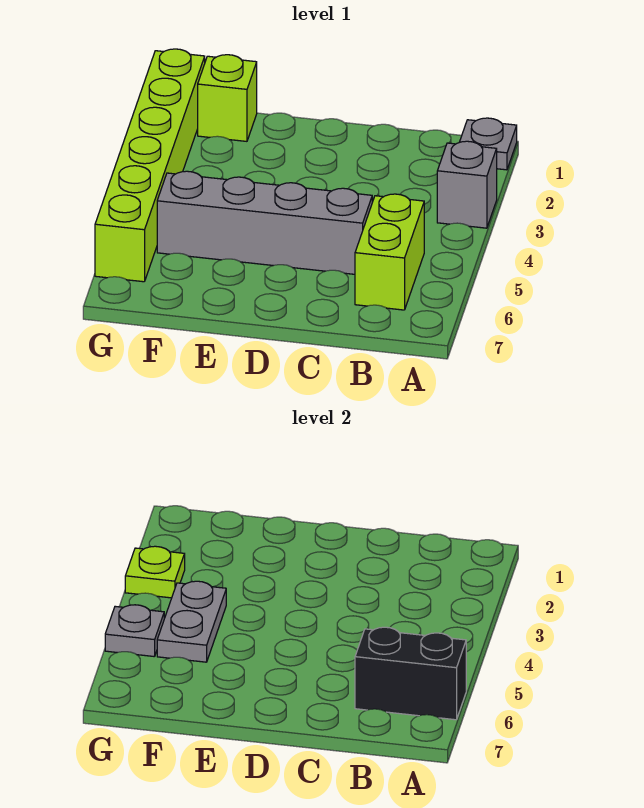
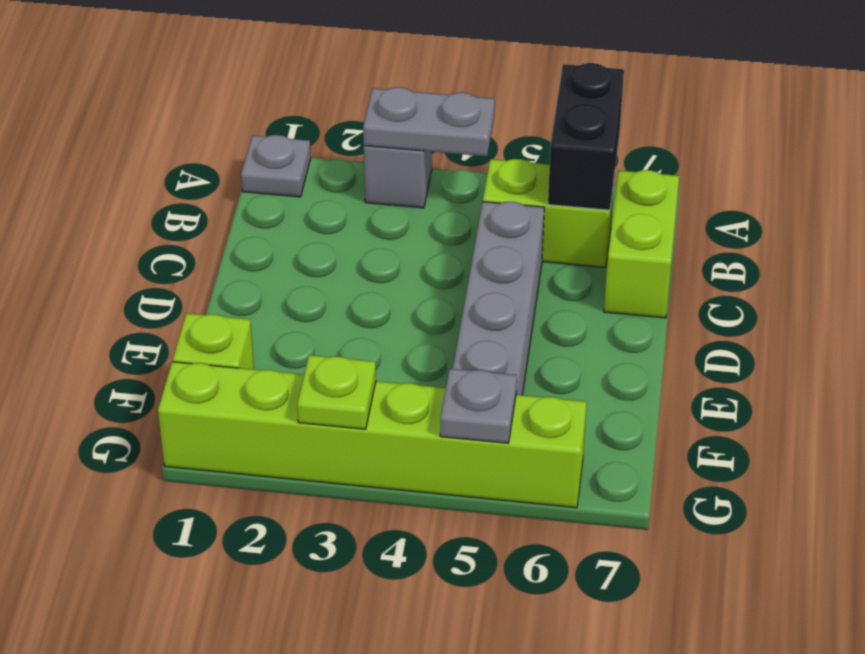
none -> lime brick B7:C7 level 1
grey plate F4:F5 level 2 -> grey plate A3:A4 level 2

